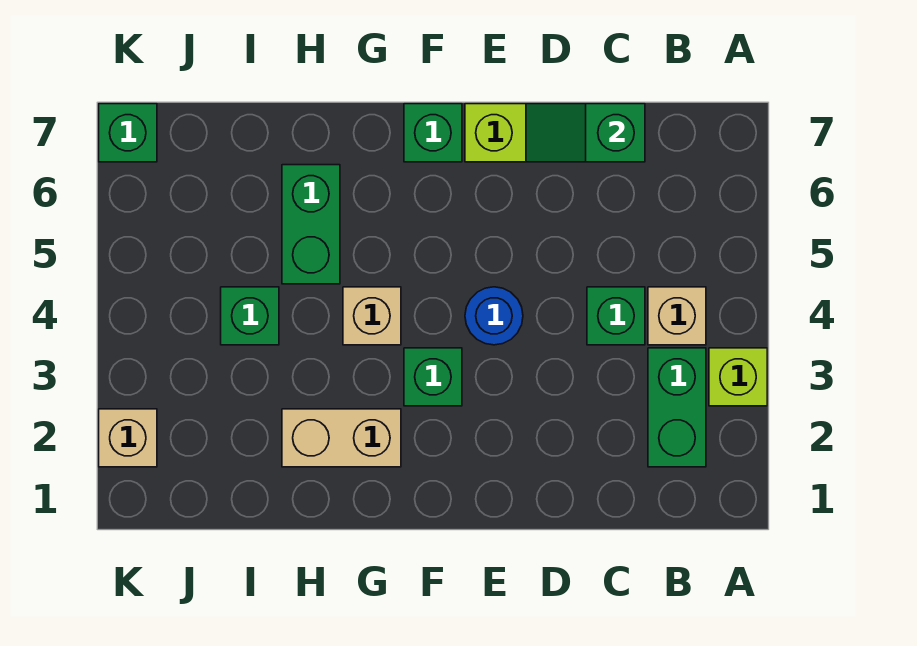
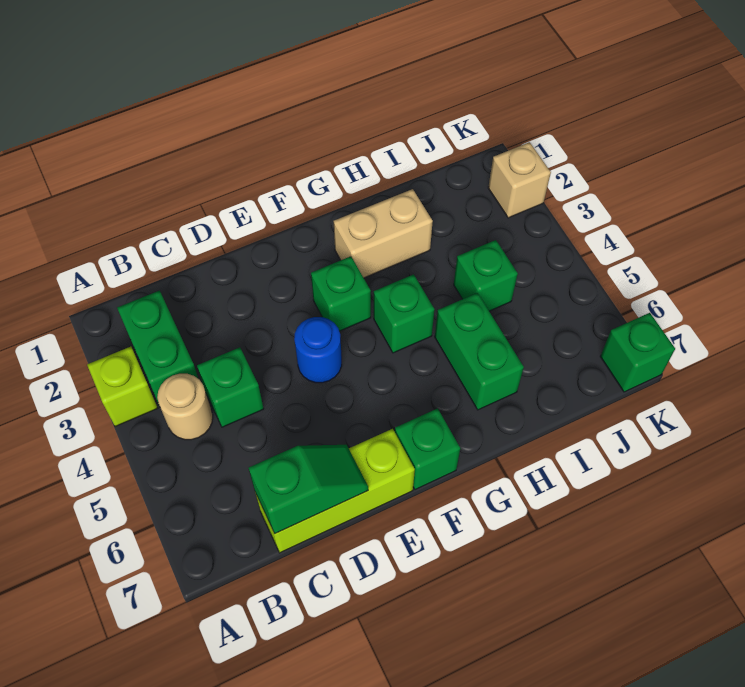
tan brick B4 level 1 -> tan round brick B4 level 1
tan brick G4 level 1 -> green brick G4 level 1

